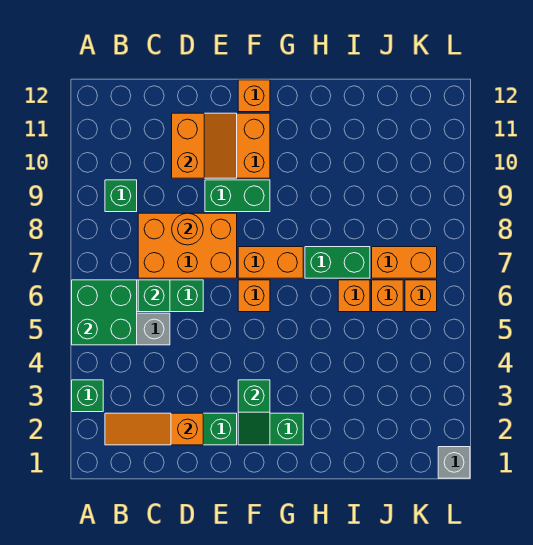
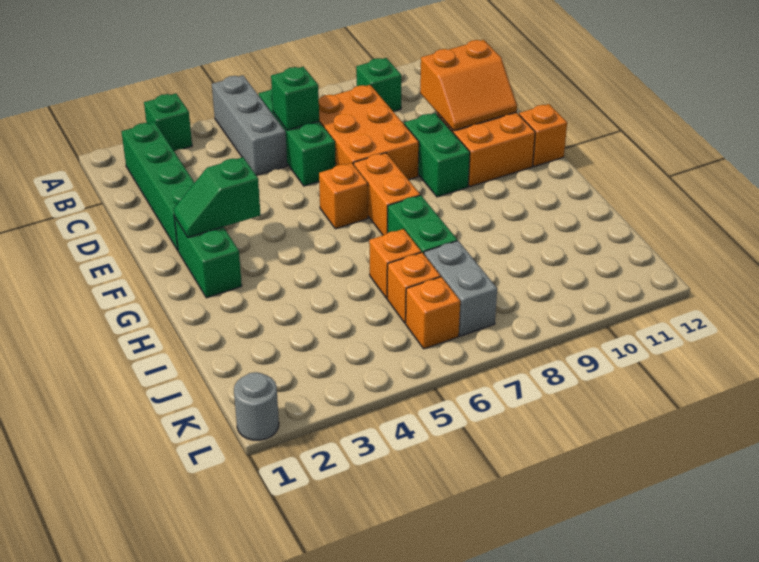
green brick A5:B6 level 2 -> none
orange slope B2:D2 level 2 top D -> none
orange round brick D8 level 2 -> none
orange brick J7:K7 level 1 -> grey brick J7:K7 level 1
grey brick L1 level 1 -> grey round brick L1 level 1

